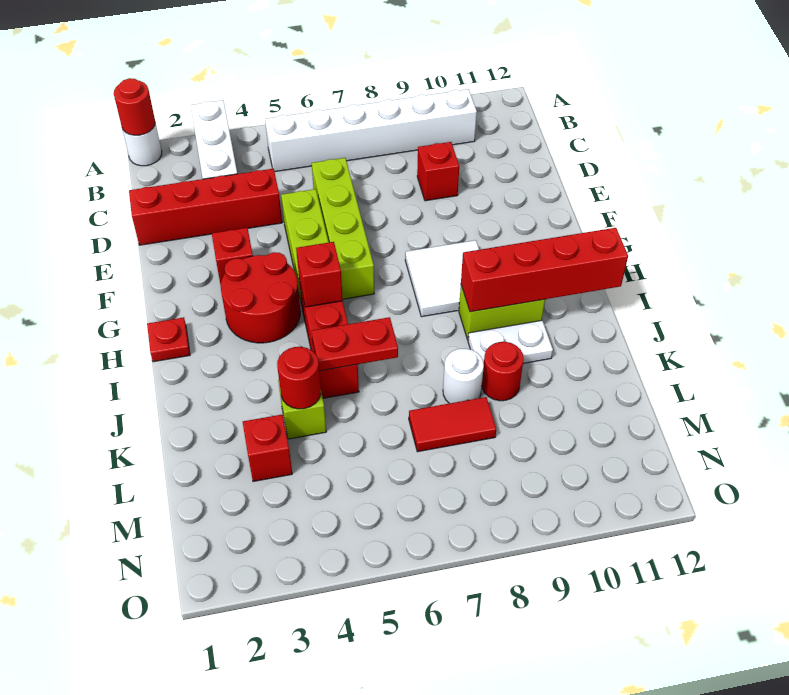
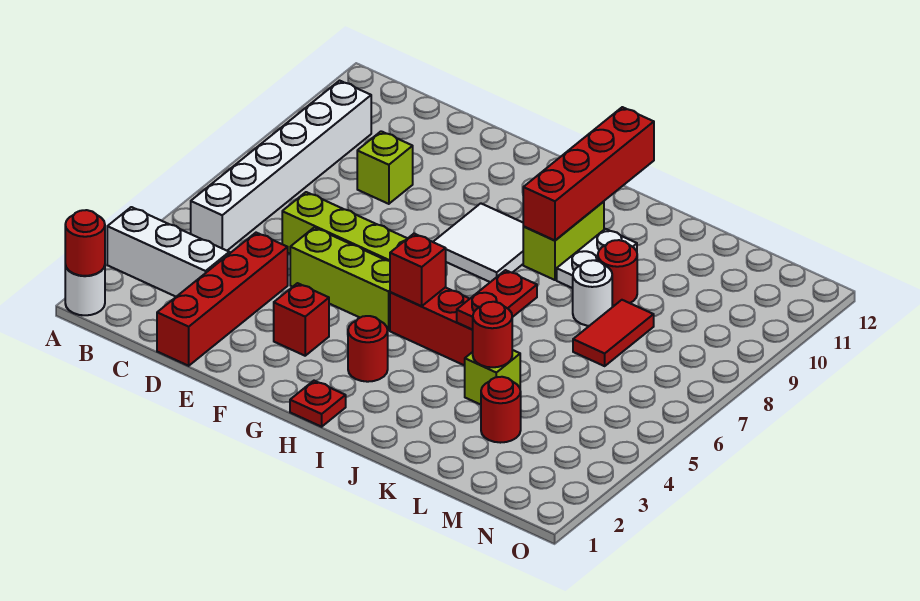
red brick D9 level 1 -> lime brick D9 level 1
red round brick G3:H4 level 1 -> red round brick H3 level 1
red brick L3 level 1 -> red round brick L3 level 1

